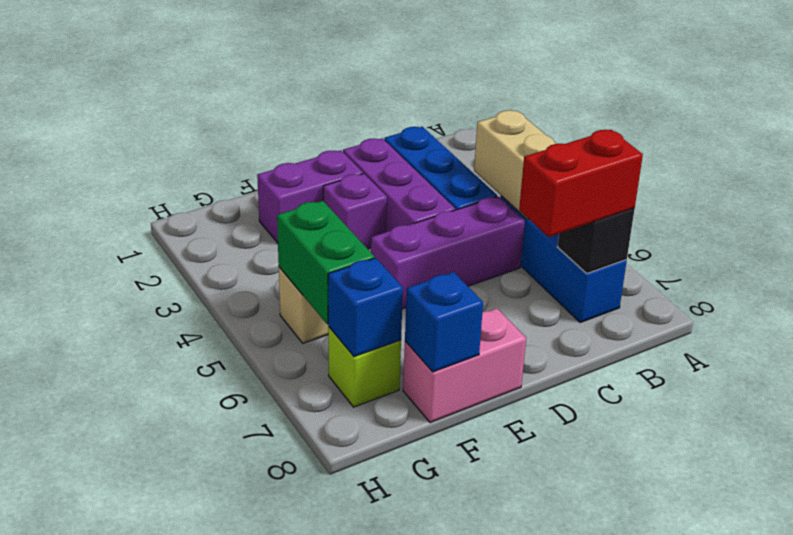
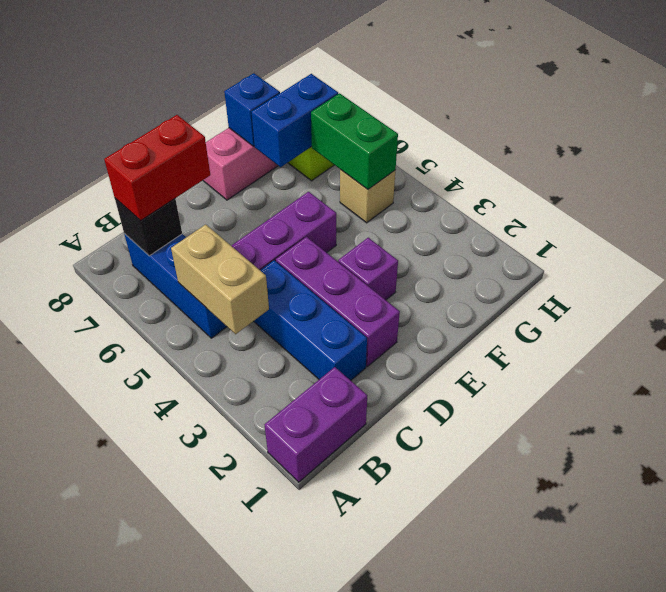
purple brick E2:F2 level 1 -> purple brick A1:B1 level 1
blue brick G7 level 2 -> blue brick F7:G7 level 2

